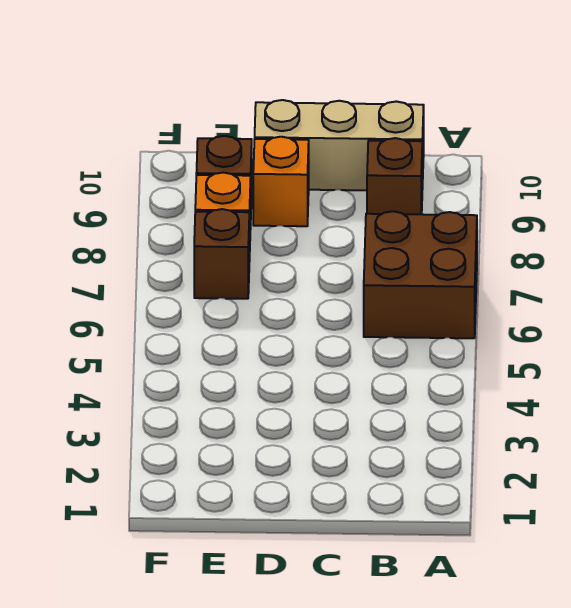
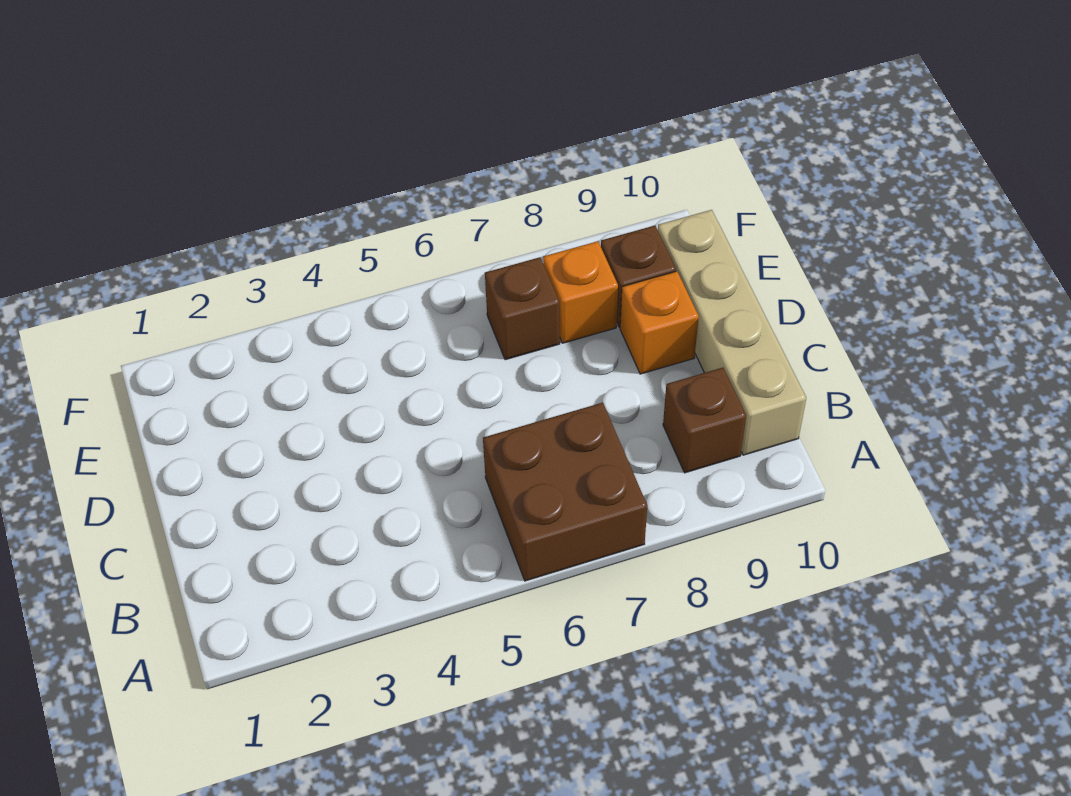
tan brick B10:D10 level 1 -> tan brick B10:E10 level 1

